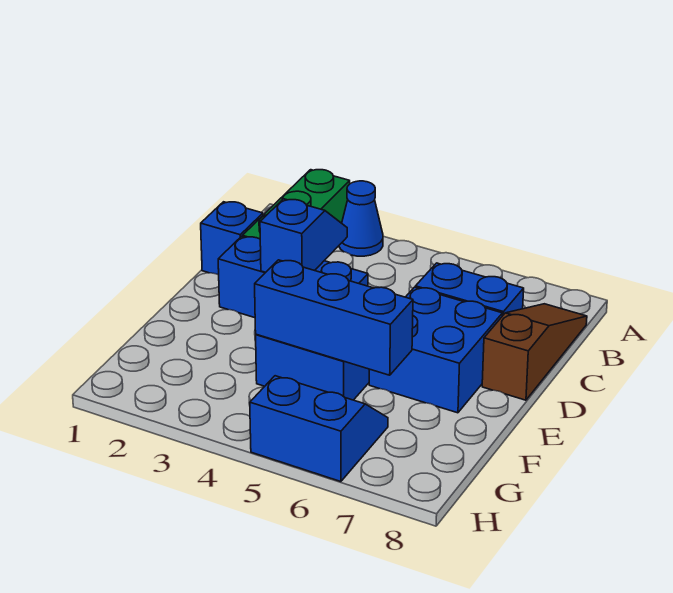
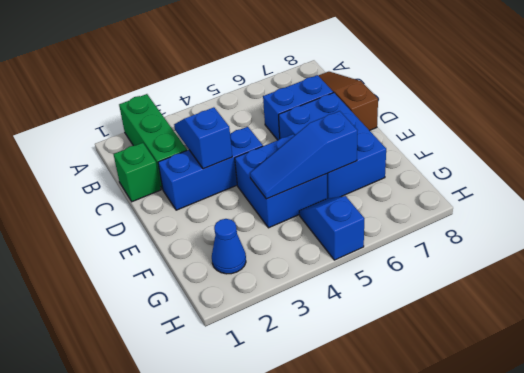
blue cone A3 level 1 -> blue cone G2 level 1
blue brick C1 level 1 -> green brick C1 level 1
blue brick D6:E7 level 1 -> blue brick D6:F7 level 1
blue brick F4:F6 level 2 -> blue slope F4:F6 level 2 top 6
blue slope G5:H6 level 1 top H -> blue slope G5:H5 level 1 top H

